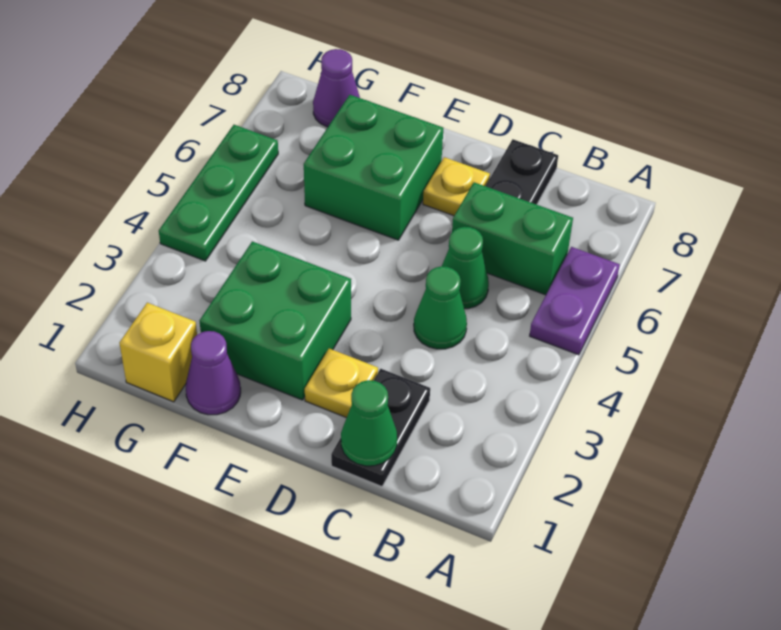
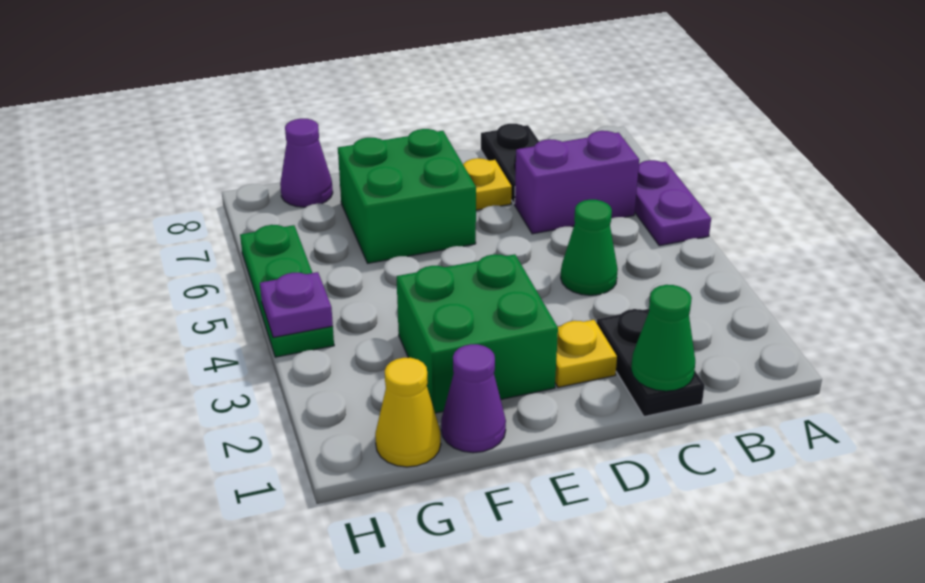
green brick B6:C6 level 1 -> purple brick B6:C6 level 1
green cone C5 level 1 -> none
yellow brick G1 level 1 -> yellow cone G1 level 1
none -> purple plate H4 level 2

